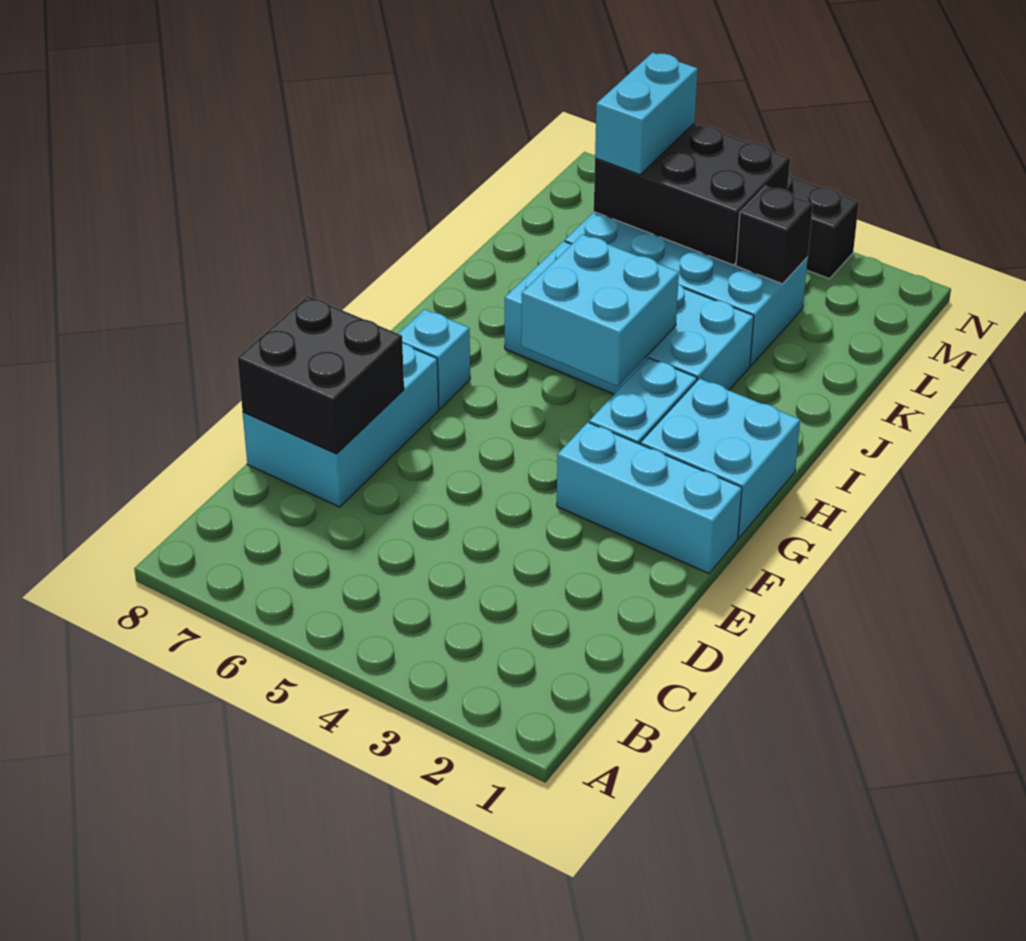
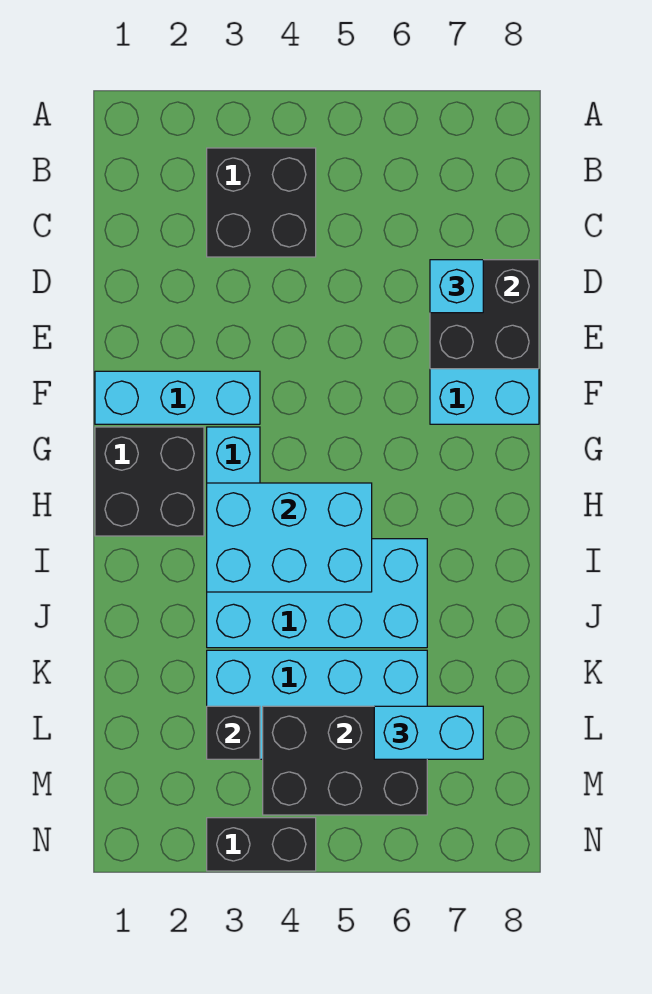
none -> black brick B3:C4 level 1
cyan brick G1:H2 level 1 -> black brick G1:H2 level 1
cyan brick G7 level 1 -> cyan brick D7 level 3
cyan brick H4:I5 level 2 -> cyan brick H3:I5 level 2
cyan brick L6:M6 level 3 -> cyan brick L6:L7 level 3

